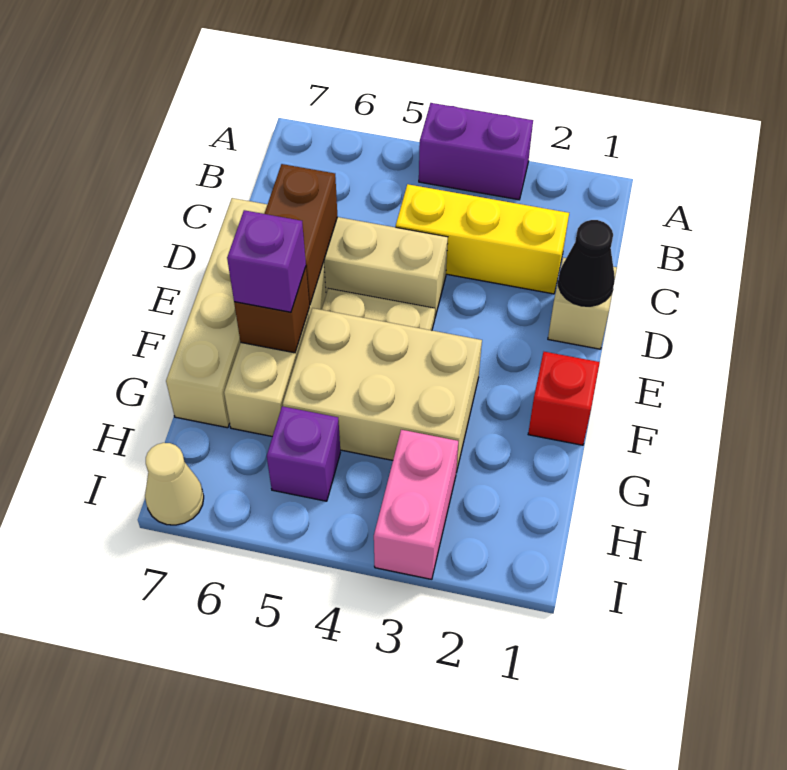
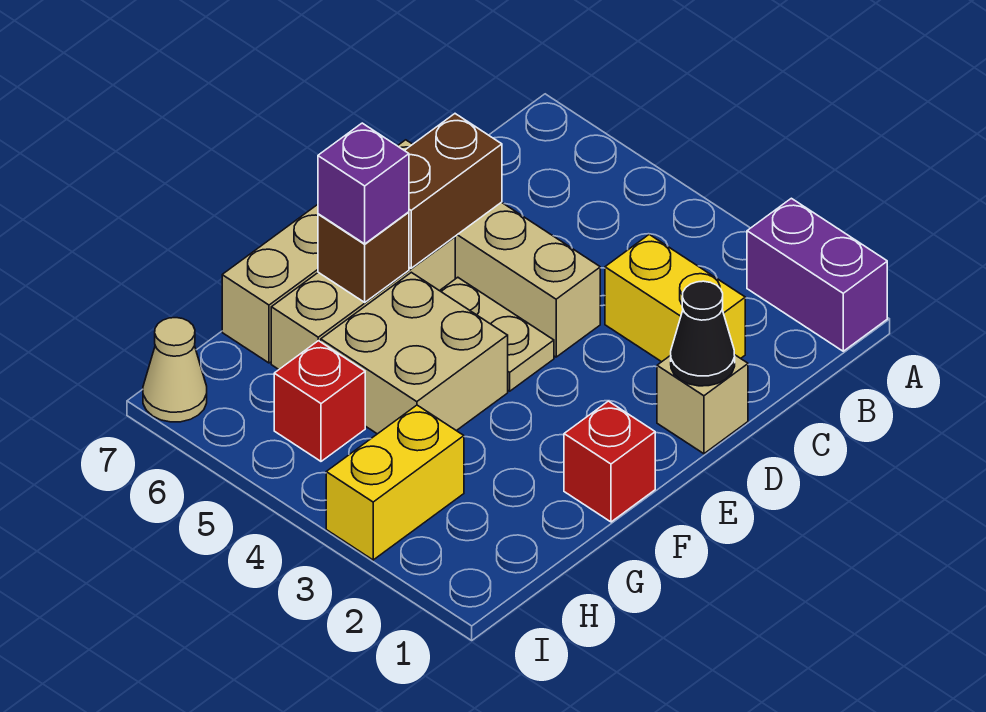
purple brick A3:A4 level 1 -> purple brick A1:A2 level 1
yellow brick C2:C4 level 1 -> yellow brick C2:C3 level 1
tan brick F3:G5 level 1 -> tan brick F4:G5 level 1
pink brick H3:I3 level 1 -> yellow brick H3:I3 level 1
purple brick H5 level 1 -> red brick H5 level 1

